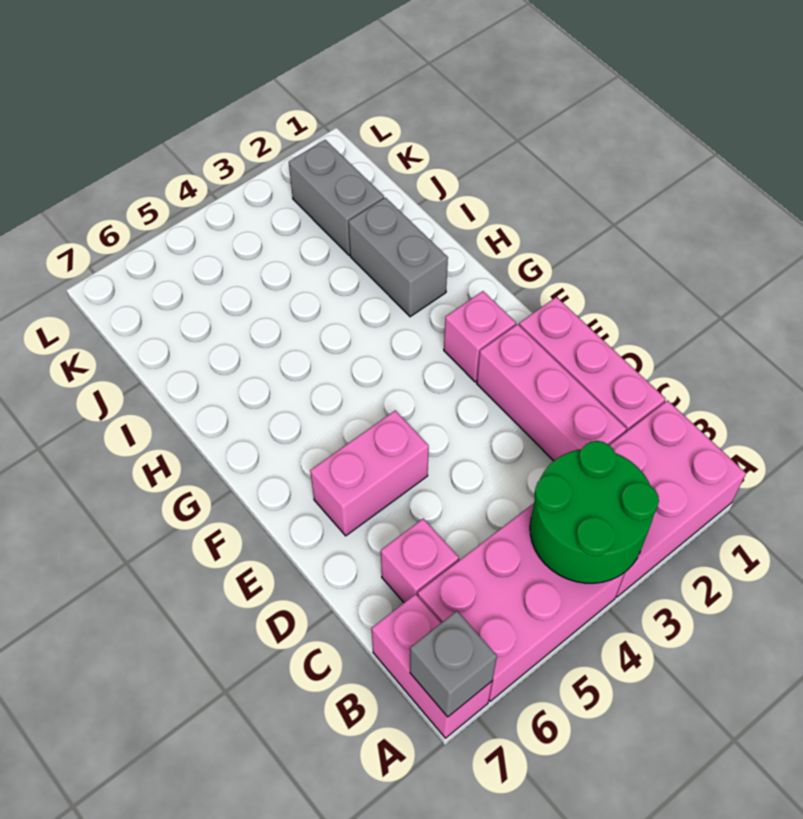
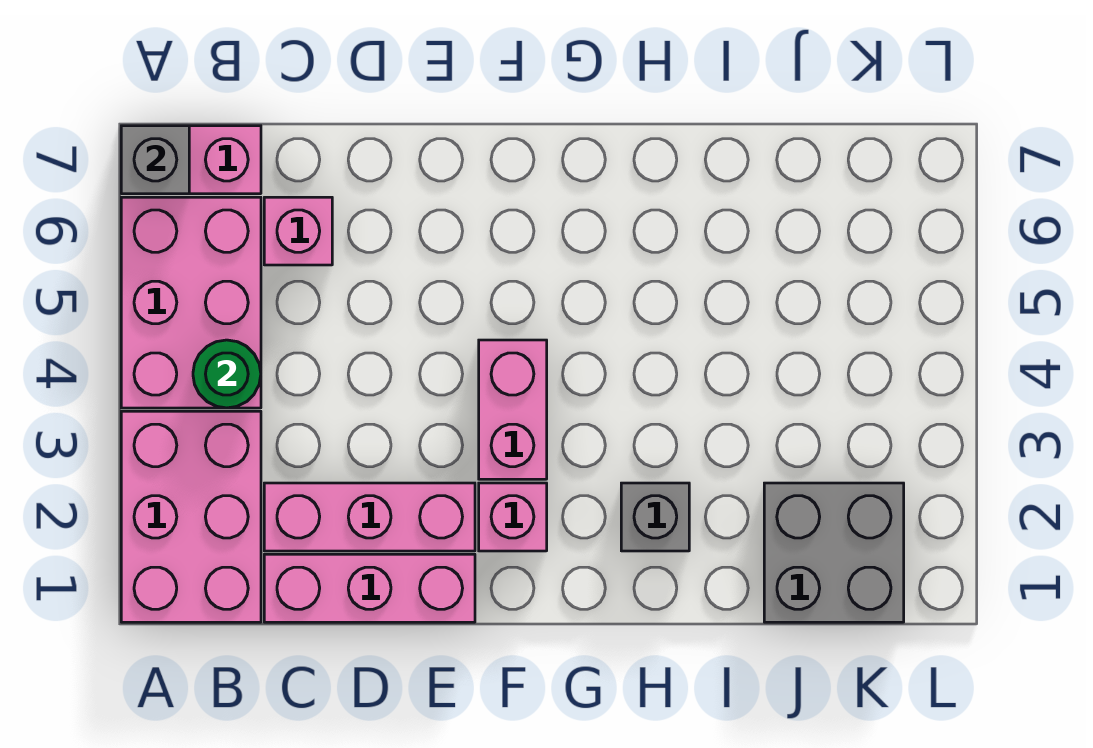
green round brick A3:B4 level 2 -> green round brick B4 level 2
pink brick E5:E6 level 1 -> pink brick F3:F4 level 1
grey brick H2:I2 level 1 -> grey brick H2 level 1
grey brick J2:K2 level 1 -> grey brick J1:K2 level 1

